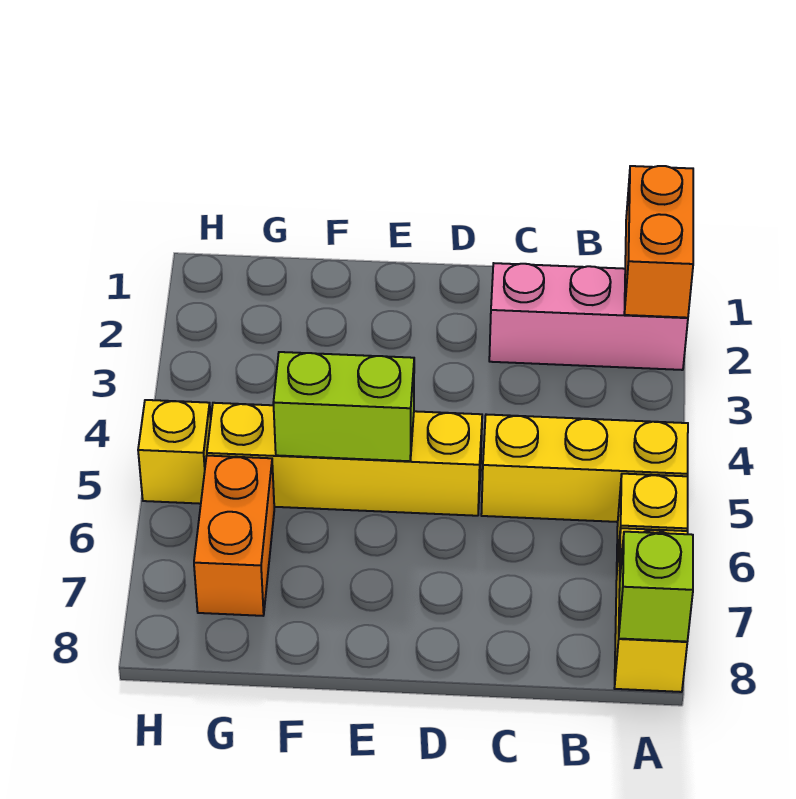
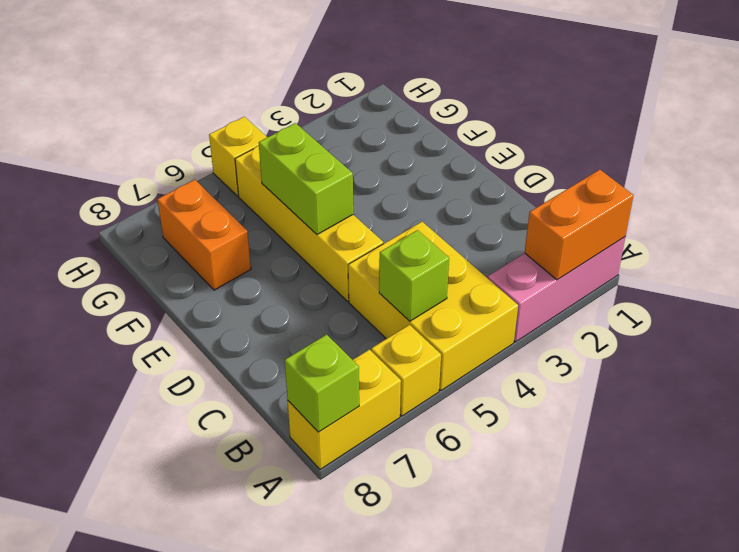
pink brick A2:C2 level 1 -> pink brick A1:A3 level 1
yellow brick A5:C5 level 1 -> yellow brick A4:C5 level 1
none -> lime brick B5 level 2
orange brick G6:G7 level 1 -> orange brick F7:G7 level 1

